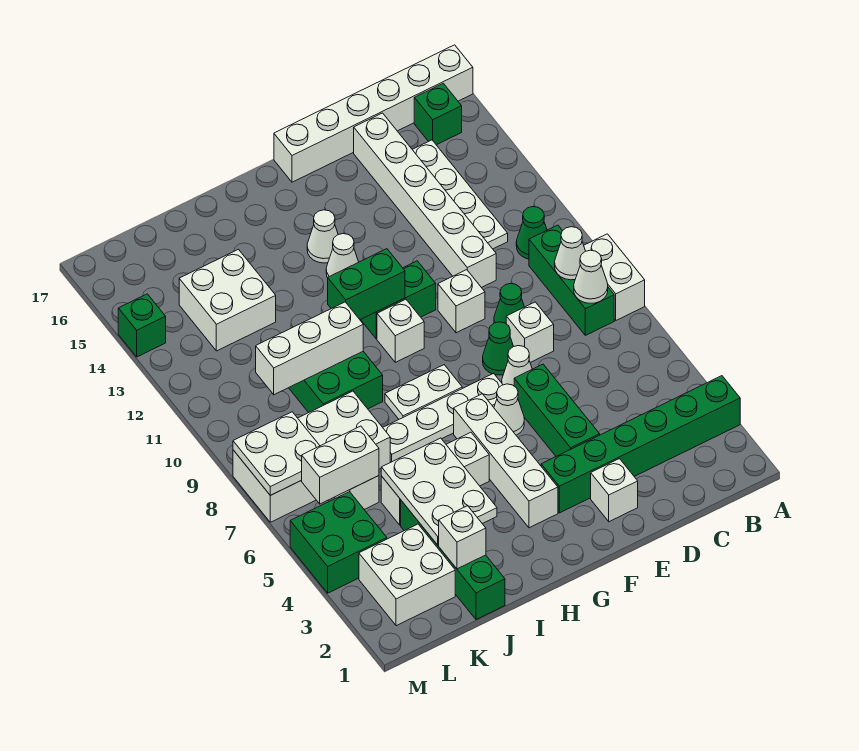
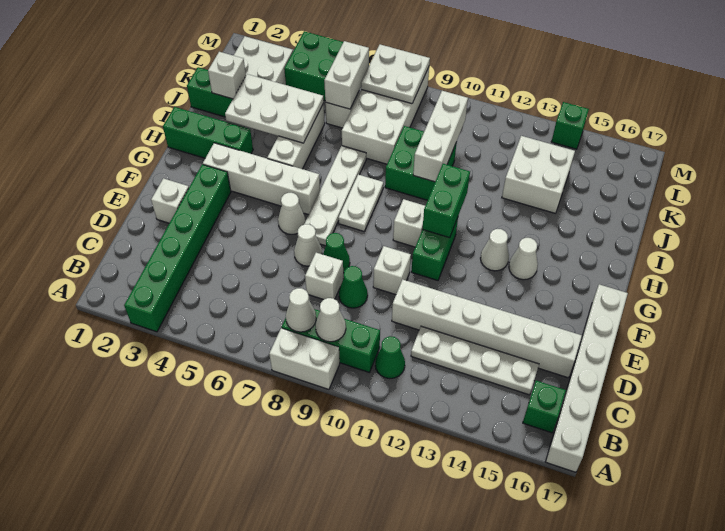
green brick E4:E6 level 1 -> green brick H1:H3 level 1

